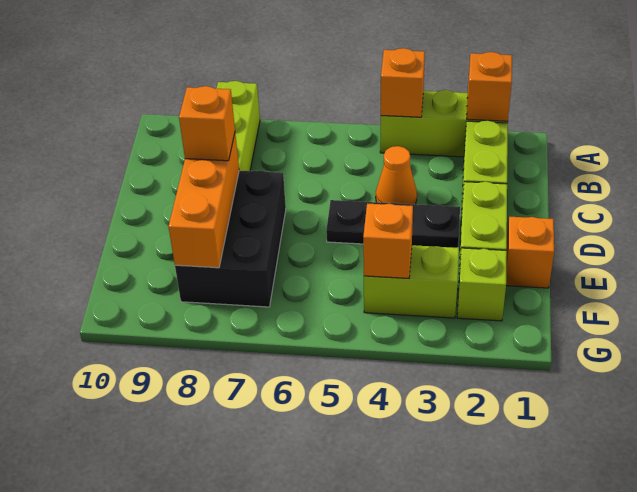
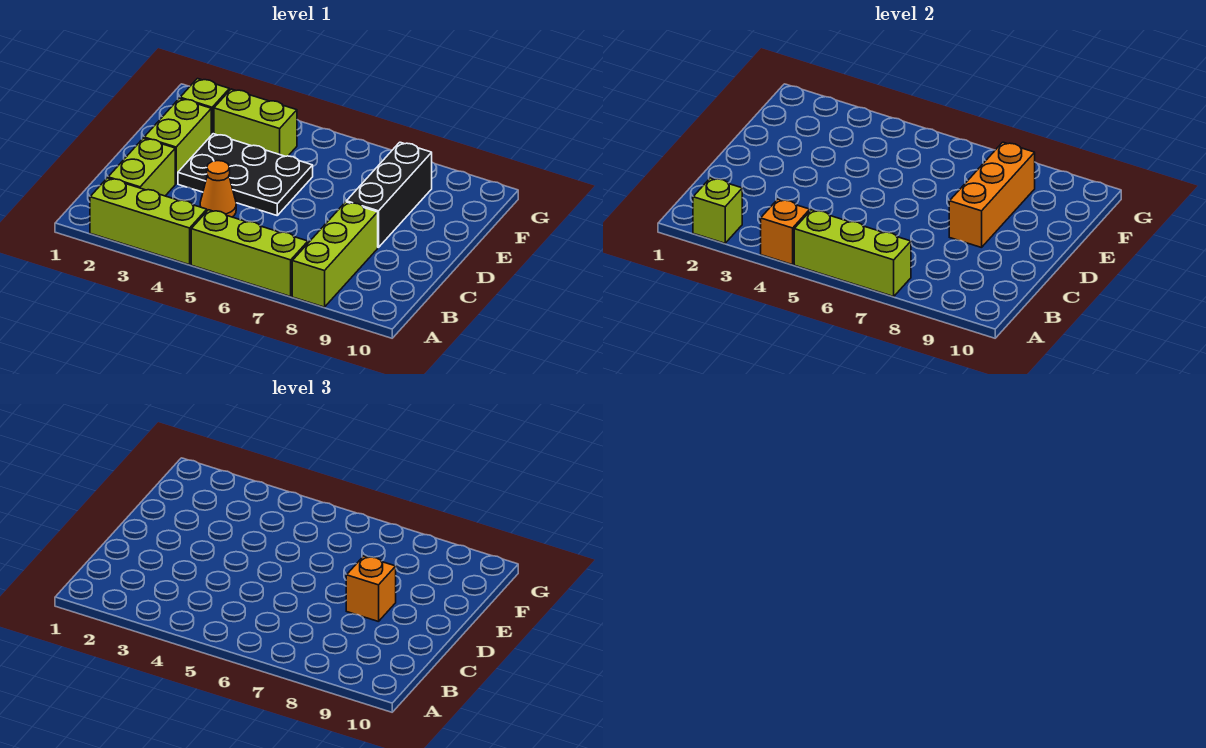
orange brick A2 level 2 -> lime brick A2 level 2
none -> lime brick A5:A7 level 1
none -> lime brick A5:A7 level 2
black plate D3:D5 level 1 -> black plate D3:E5 level 1
black brick D7:F8 level 1 -> black brick D8:F8 level 1
orange brick E1 level 1 -> none
orange brick F4 level 2 -> none

